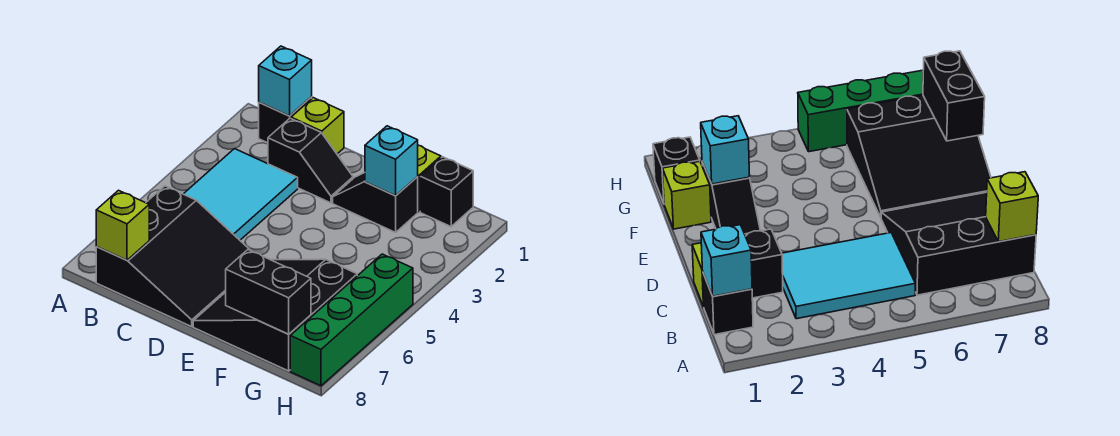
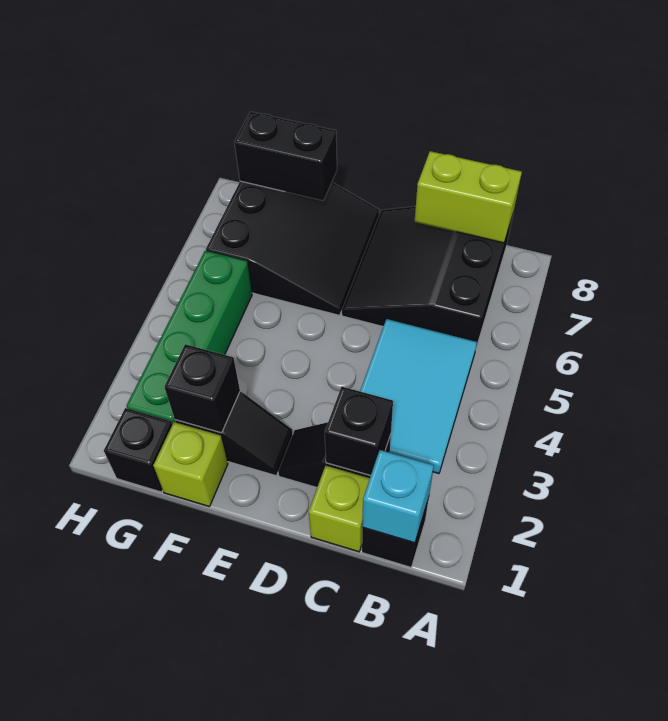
lime brick B8 level 2 -> lime brick B8:C8 level 2
none -> black brick C2 level 2
cyan brick F2 level 2 -> black brick F2 level 2
green brick H5:H8 level 1 -> green brick G2:G5 level 1

